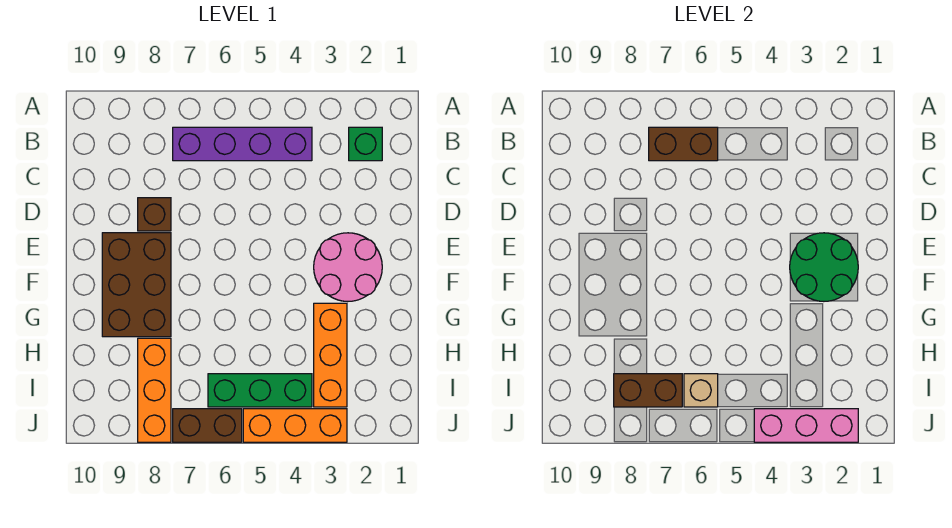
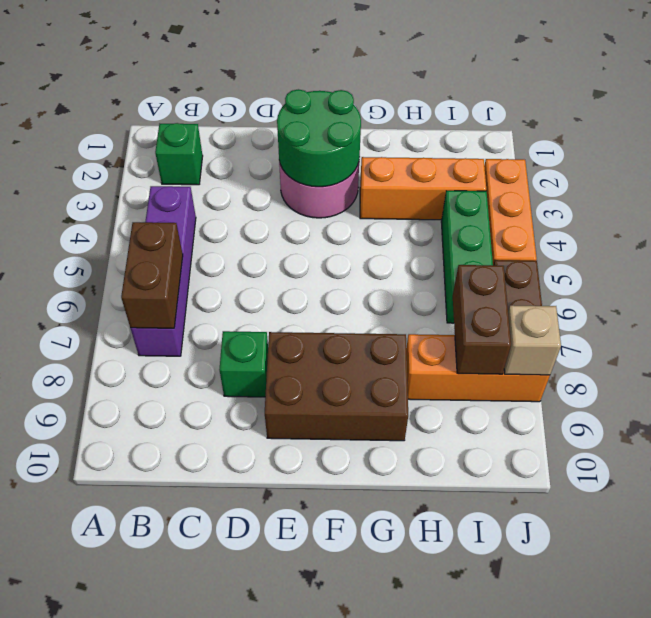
brown brick D8 level 1 -> green brick D8 level 1
tan brick I6 level 2 -> tan brick J8 level 2
pink brick J2:J4 level 2 -> none

